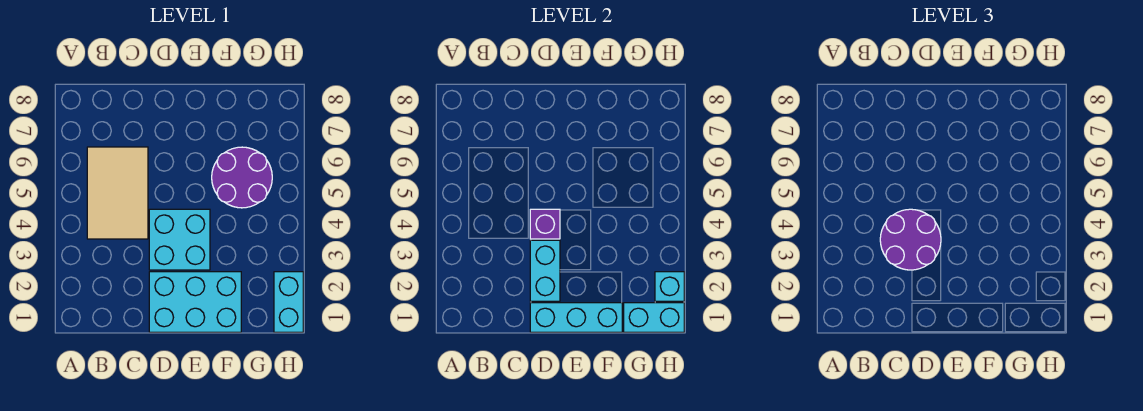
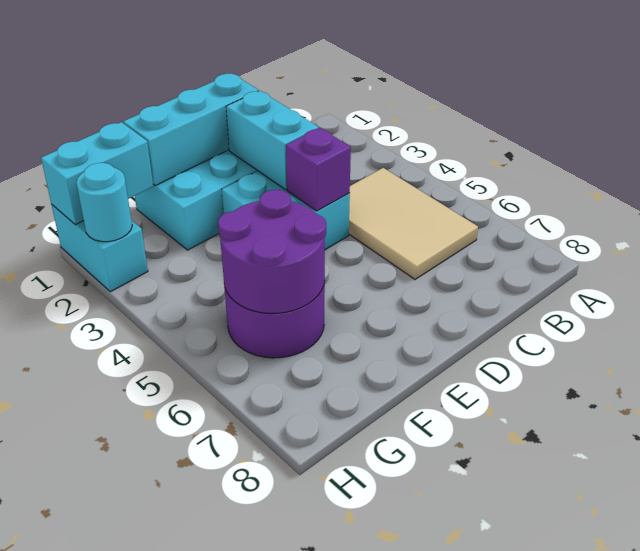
purple round brick C3:D4 level 3 -> purple round brick F5:G6 level 2
cyan brick H2 level 2 -> cyan round brick H2 level 2

